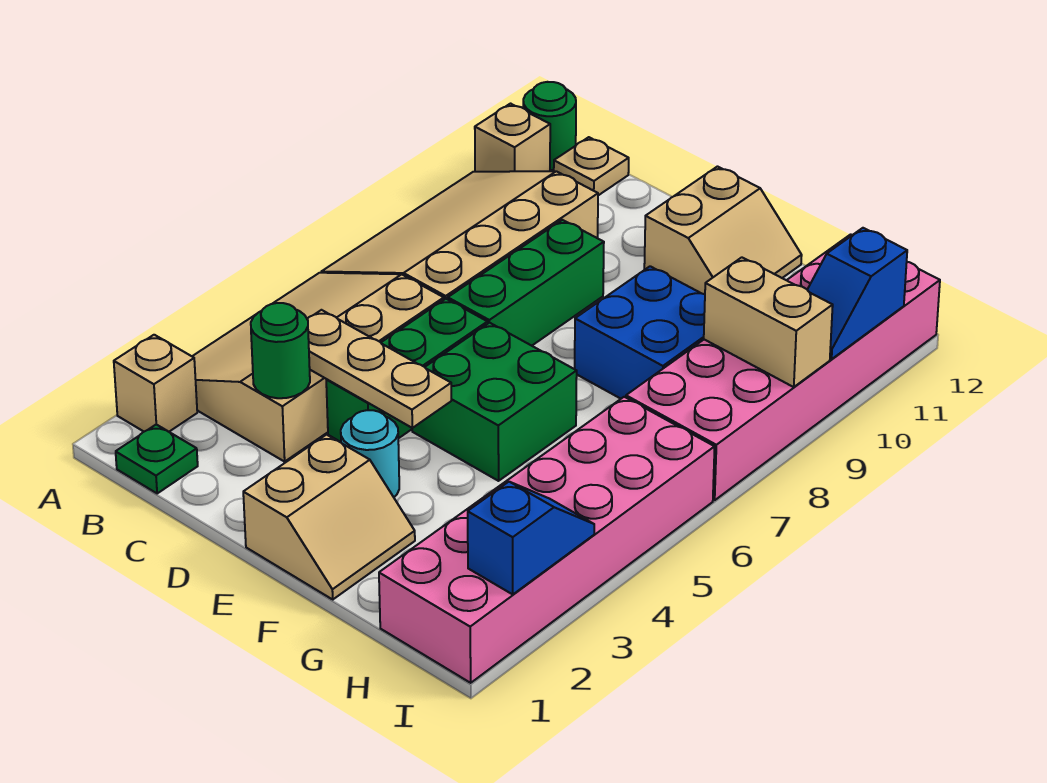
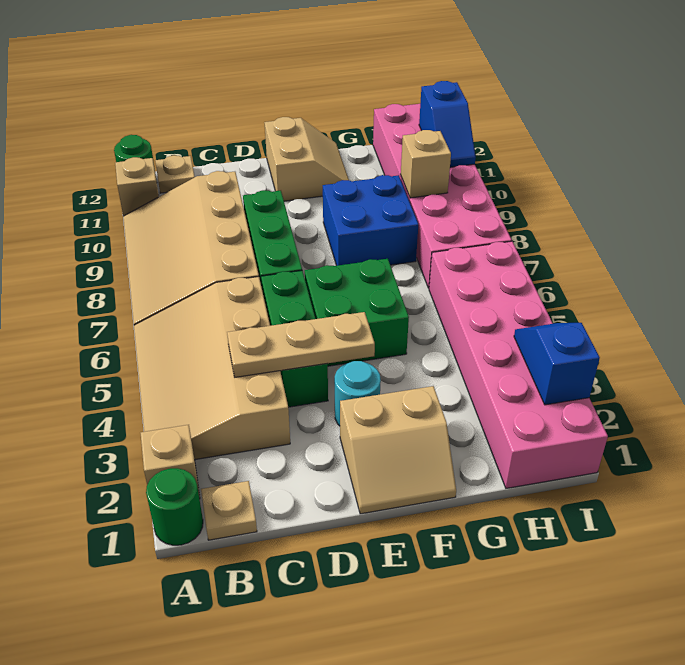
green plate B1 level 1 -> tan plate B1 level 1
green round brick C3 level 2 -> green round brick A1 level 1
tan slope E1:F2 level 1 top E -> tan slope E1:F2 level 1 top 2
tan brick H9:I9 level 2 -> tan brick H9 level 2

